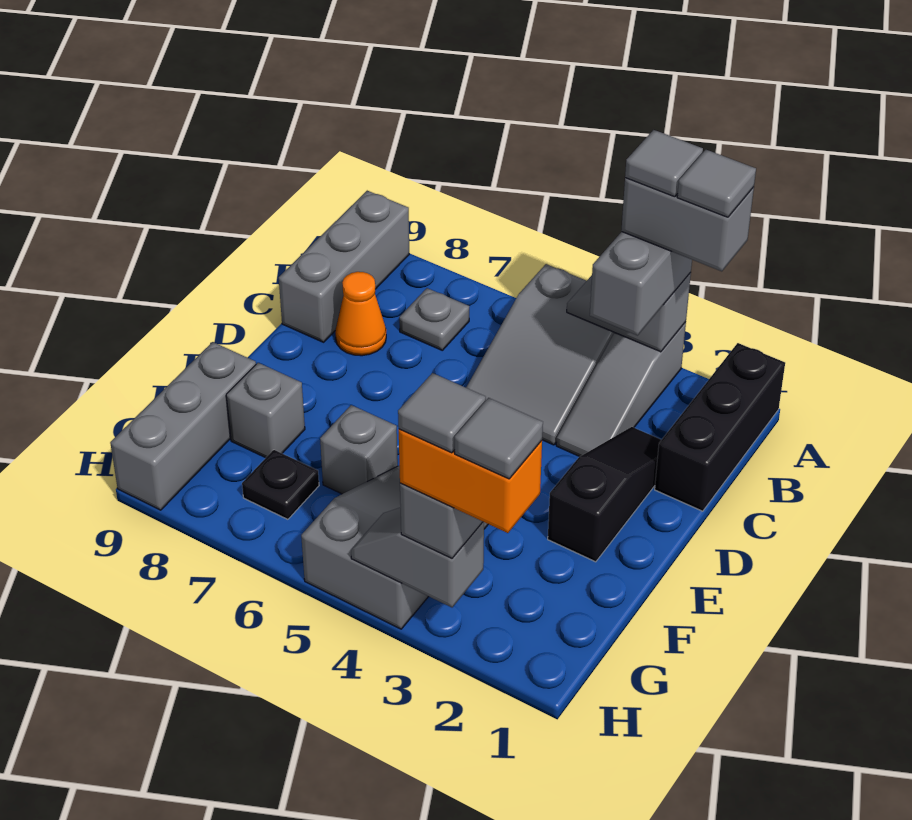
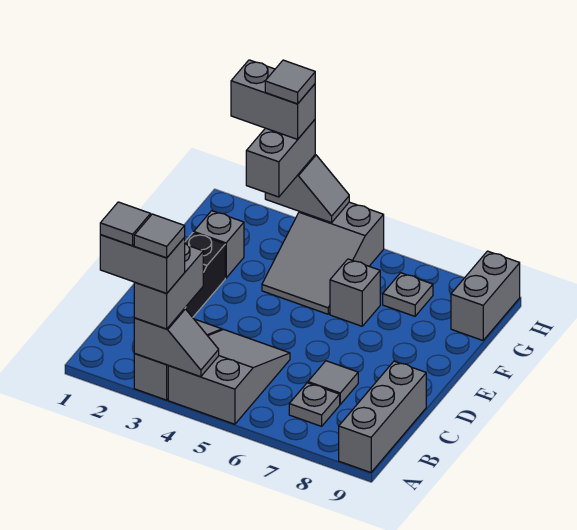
black brick A1:C1 level 1 -> none
orange cone C8 level 1 -> none
grey brick F8 level 1 -> grey brick F2 level 1
grey brick F9:H9 level 1 -> grey brick G9:H9 level 1
black plate G7 level 1 -> grey plate G7 level 1
orange brick H2:H3 level 4 -> grey brick H2:H3 level 4
grey tile H2 level 5 -> grey tile C7 level 1

